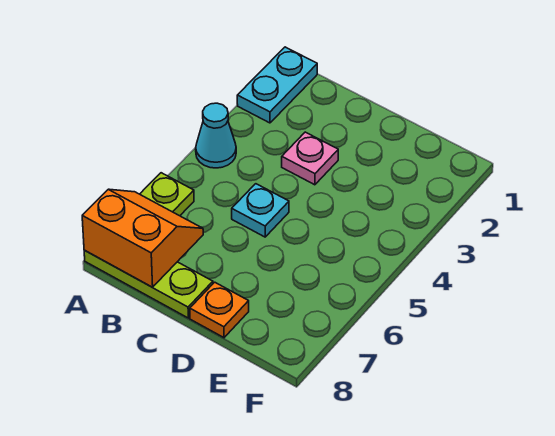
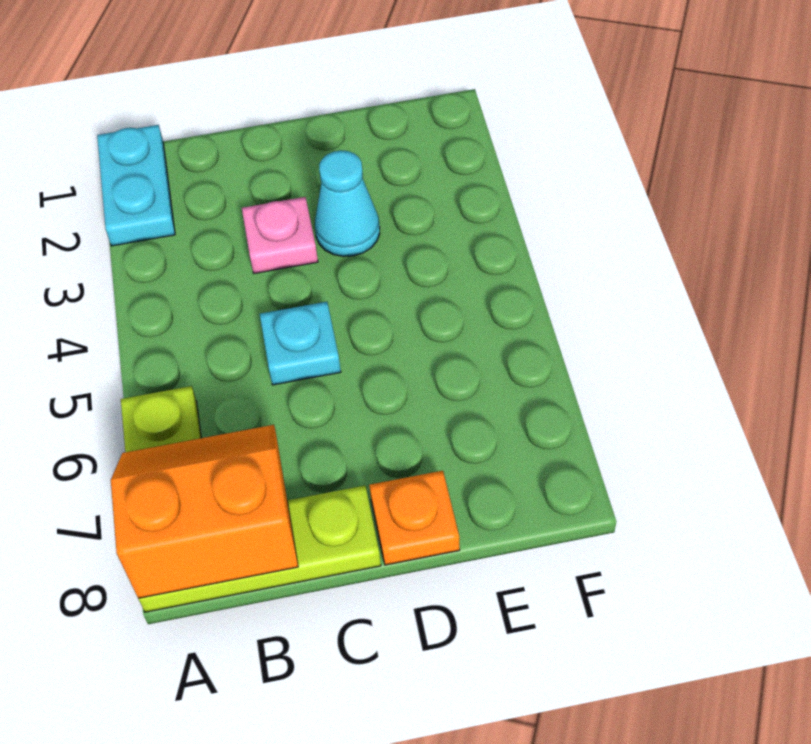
cyan cone A4 level 1 -> cyan cone D3 level 1

